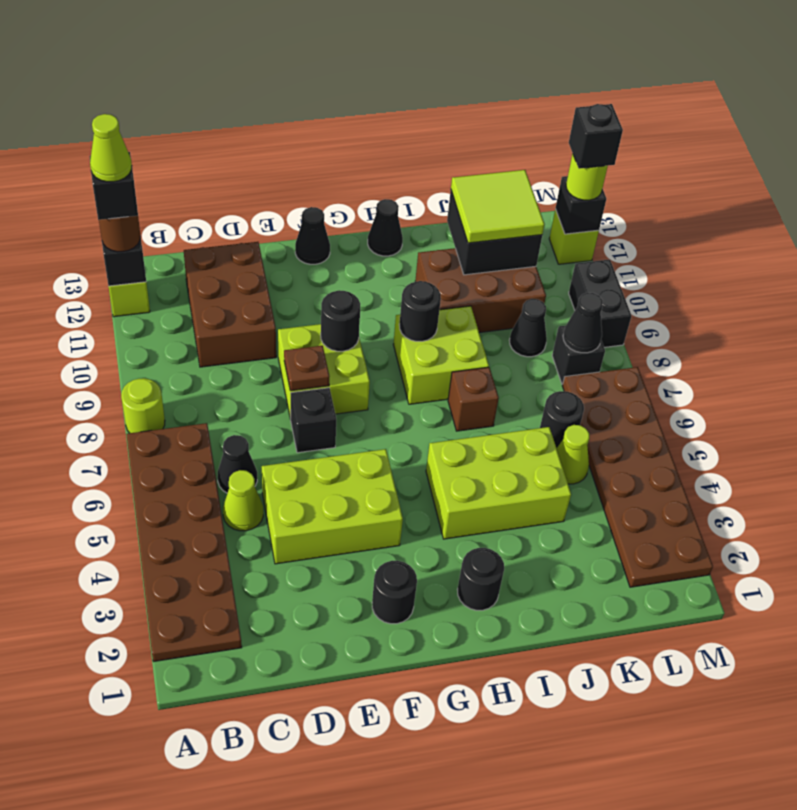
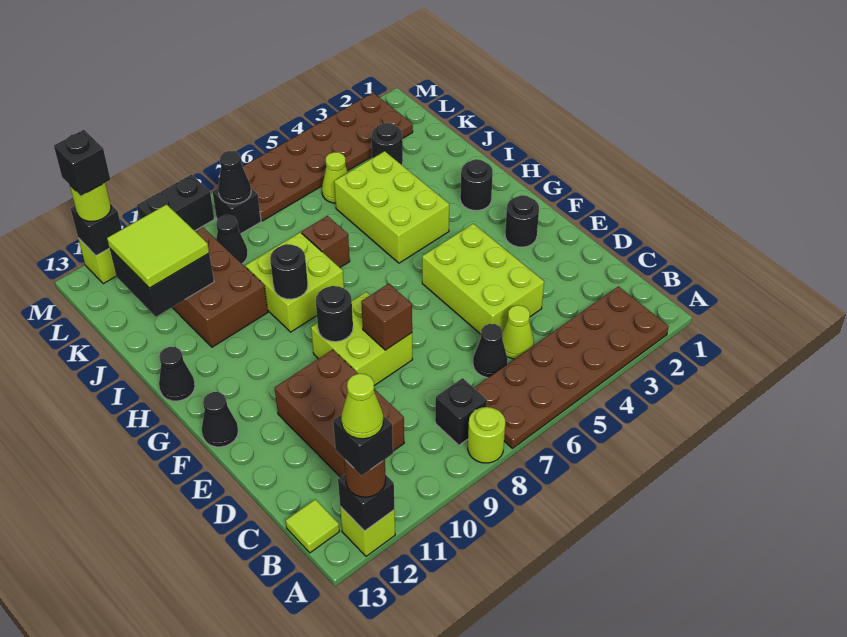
none -> lime tile B13 level 1
brown brick C10:D12 level 1 -> brown brick C10:E11 level 1
black brick E7 level 1 -> black brick B8 level 1
brown plate E8 level 2 -> brown brick E8 level 2
black round brick K6 level 1 -> black round brick K3 level 1

